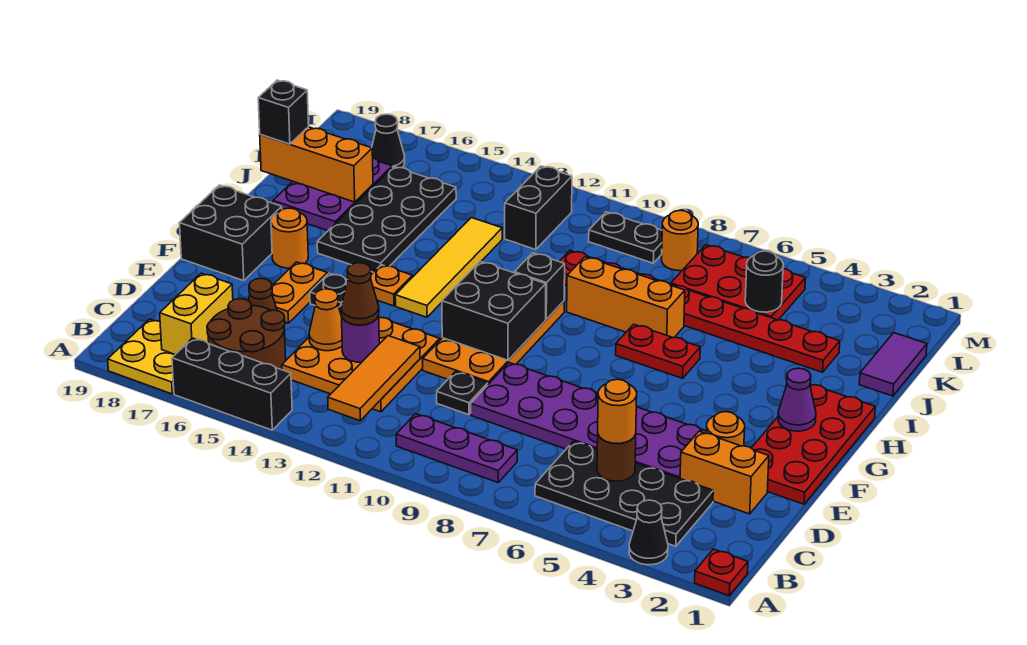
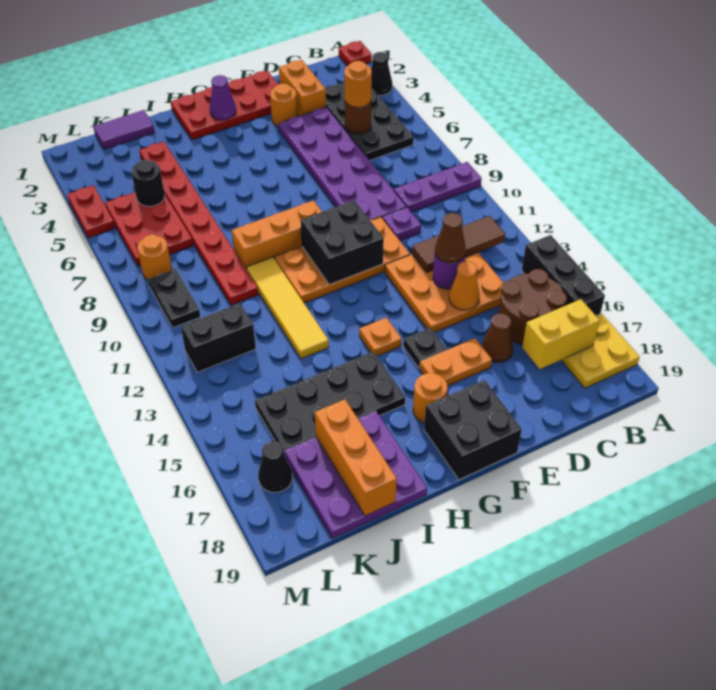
purple plate B8:B10 level 1 -> purple plate A9:C9 level 1
orange tile B12:D12 level 2 -> brown tile B12:D12 level 2
black plate D10 level 1 -> purple plate D10 level 1
yellow tile G13:J13 level 1 -> yellow tile I10:I13 level 1
red plate H6:H7 level 1 -> red plate M4:M5 level 1
black brick H10 level 2 -> none
orange brick I7:I9 level 1 -> orange brick G9:I9 level 1
purple plate I17:K18 level 1 -> purple plate I17:K19 level 1
black brick J19 level 3 -> none

